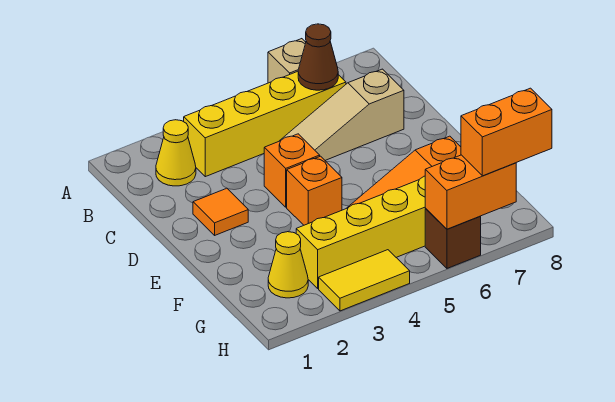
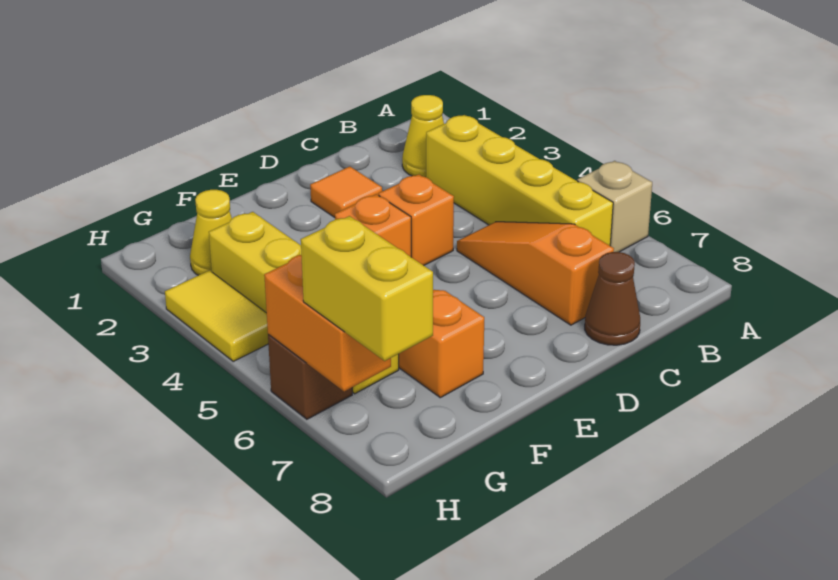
brown cone B6 level 2 -> brown cone C8 level 1
tan slope C5:C7 level 1 top 7 -> orange slope C5:C7 level 1 top 7
orange brick H7:H8 level 3 -> yellow brick H7:H8 level 3

